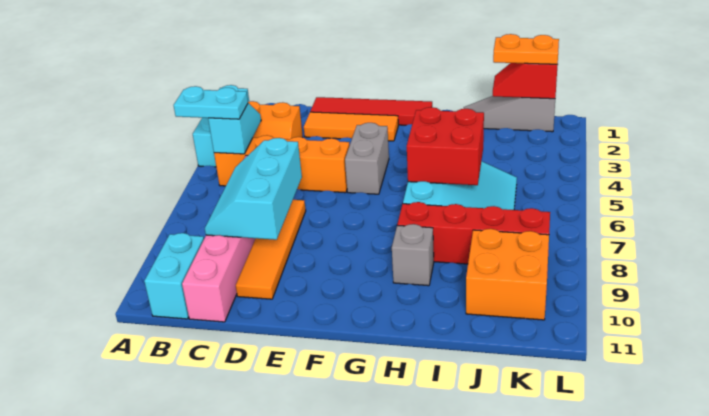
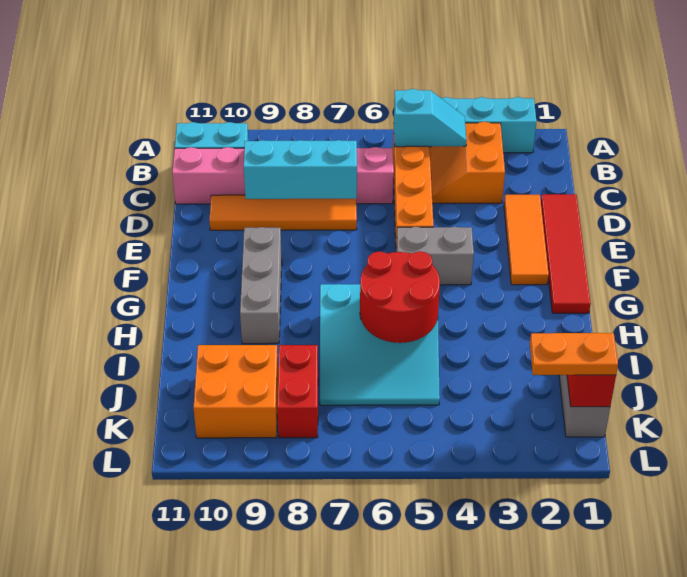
cyan plate A5:B5 level 3 -> none
red brick H5:I6 level 2 -> red round brick H5:I6 level 2
red brick H8:K8 level 1 -> red brick J8:K8 level 1
grey brick H9 level 1 -> grey brick F9:H9 level 1
orange plate J1:K1 level 3 -> orange plate K1:K2 level 3

